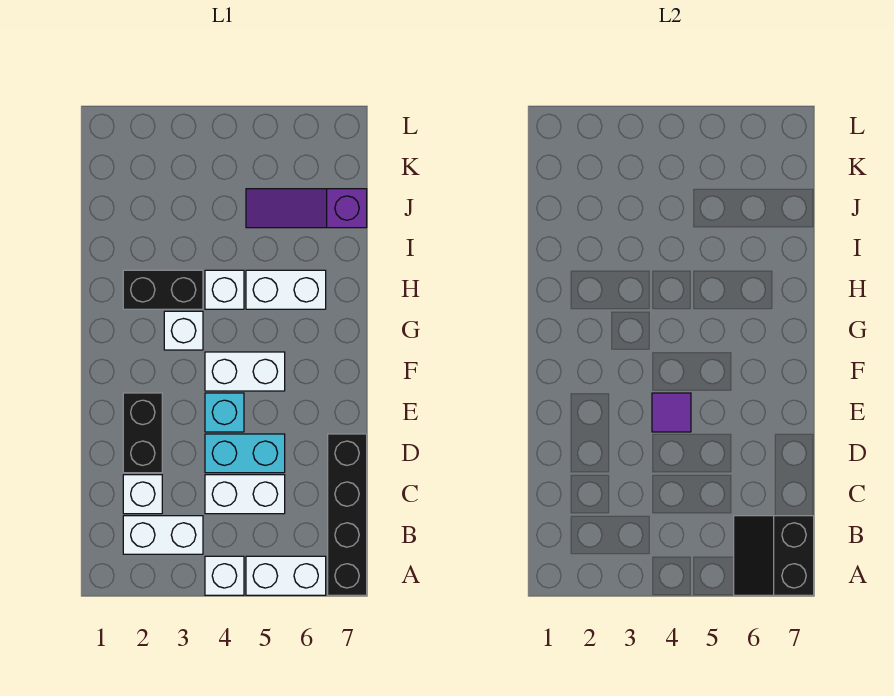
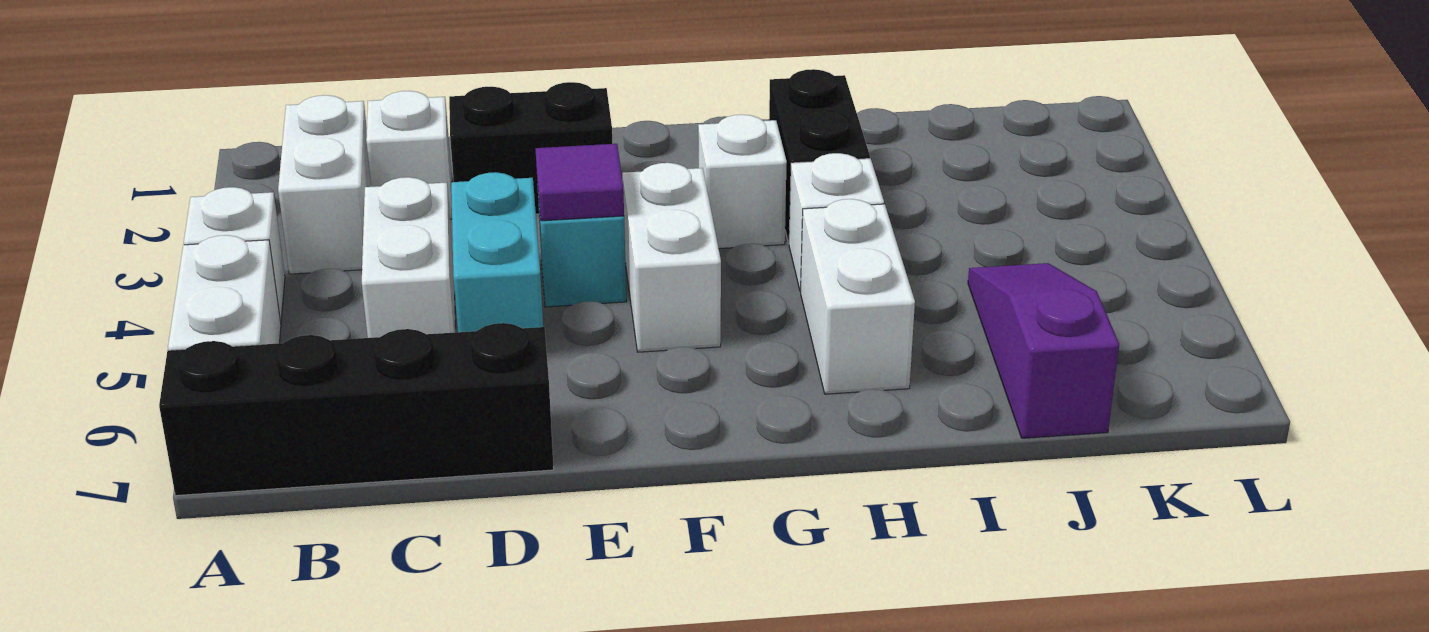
black slope A6:B7 level 2 top 7 -> none

